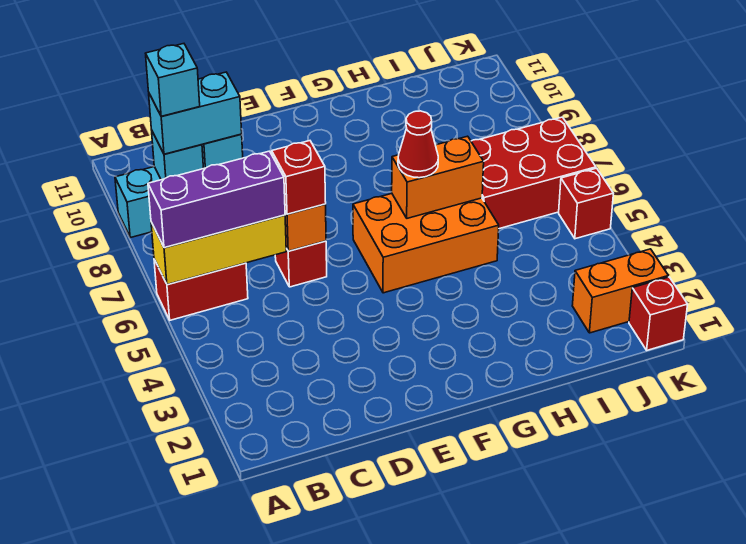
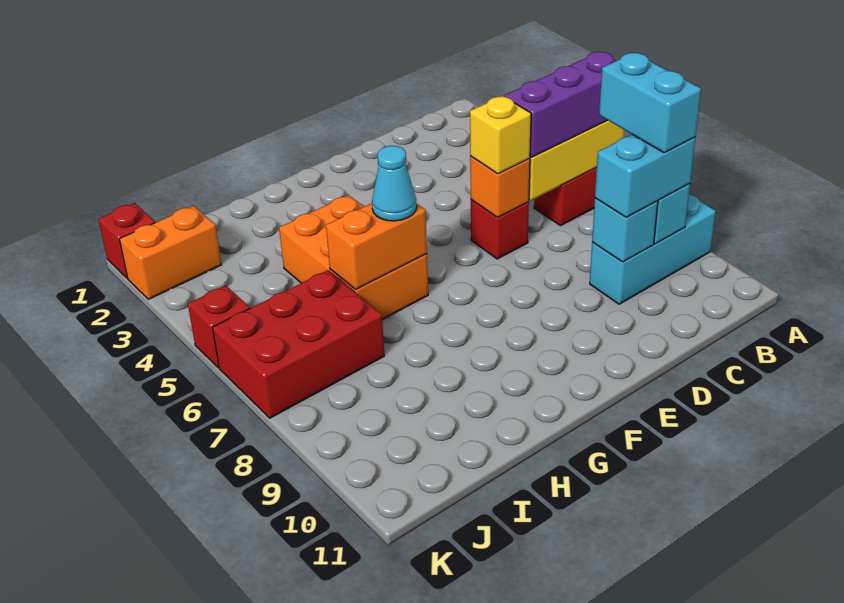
cyan brick B9 level 4 -> cyan brick B8:B9 level 4
red brick D6 level 3 -> yellow brick D6 level 3
orange brick F5:H6 level 1 -> orange brick G4:H6 level 1
red cone G6 level 3 -> cyan cone G6 level 3

